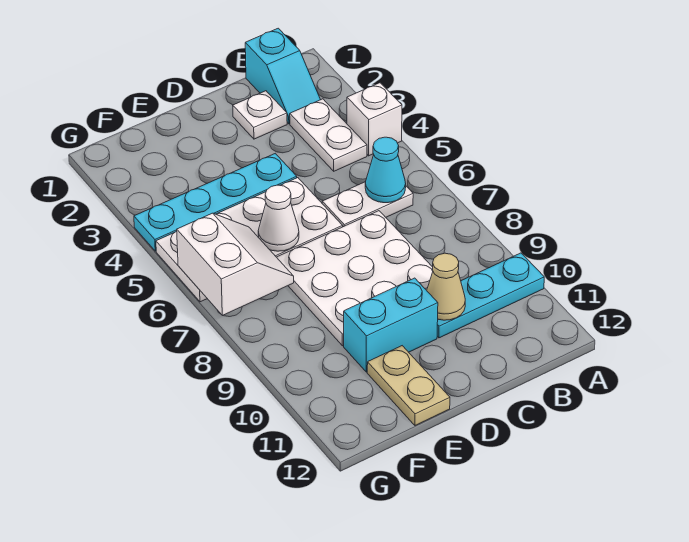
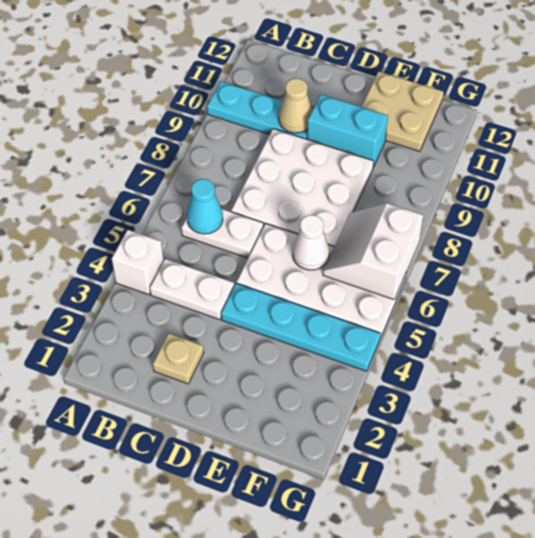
cyan slope B1:B2 level 1 top 1 -> none
white plate B3:B4 level 1 -> white plate B4:C4 level 1
white plate C2 level 1 -> tan plate C2 level 1
tan plate E11:E12 level 1 -> tan plate E11:F12 level 1

